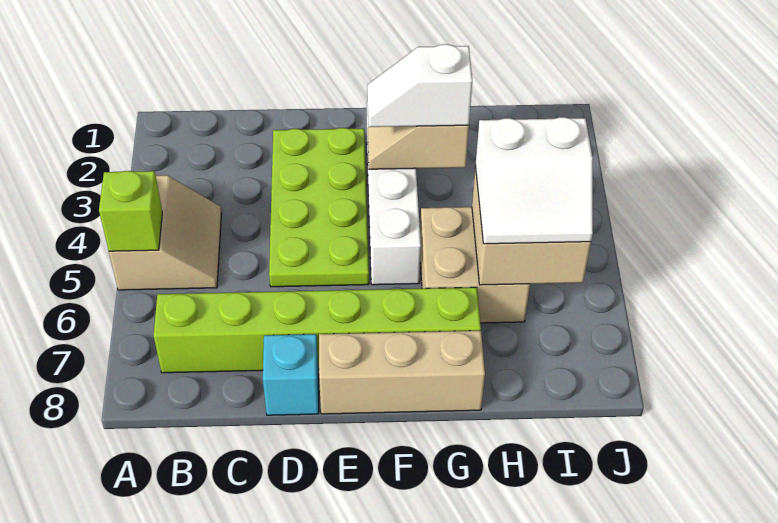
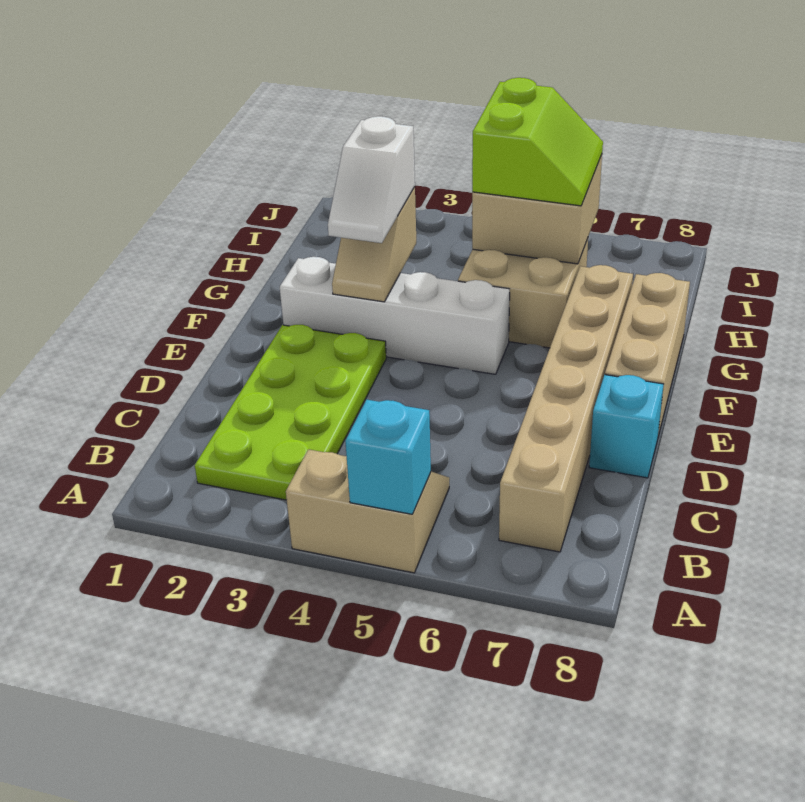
lime brick A5 level 2 -> cyan brick A5 level 2
lime brick B7:G7 level 1 -> tan brick B7:G7 level 1
lime plate D2:E5 level 1 -> lime plate B2:E3 level 1
white slope H5:I6 level 3 top 5 -> lime slope H5:I6 level 3 top 5

